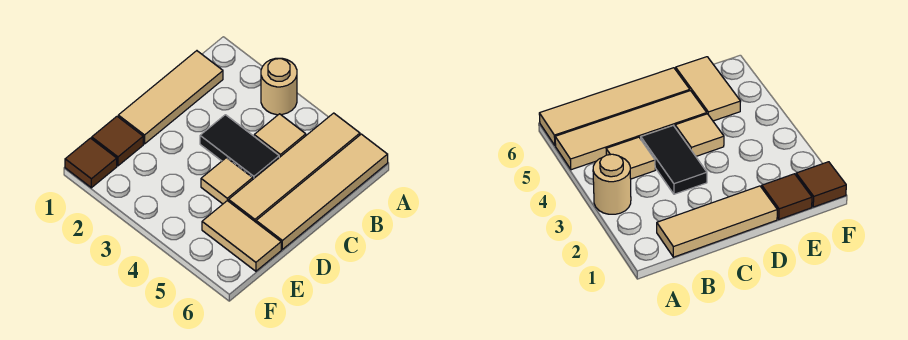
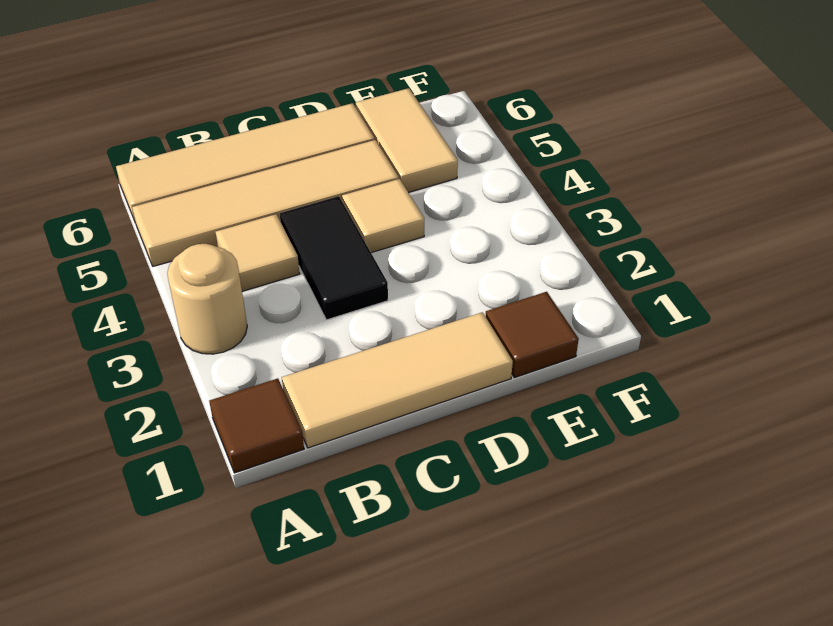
brown tile F1 level 1 -> brown tile A1 level 1

